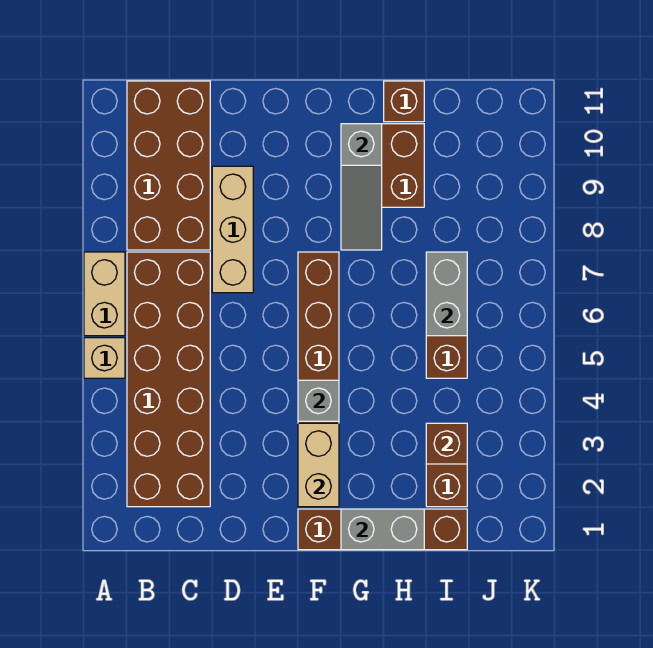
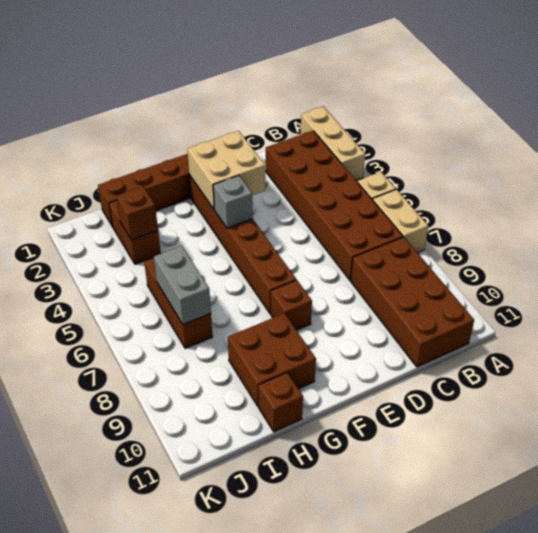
tan brick D7:D9 level 1 -> tan brick A1:A3 level 1
tan brick F2:F3 level 2 -> tan brick E2:F3 level 2
none -> brown brick F8 level 1
grey brick G1:H1 level 2 -> none
grey slope G8:G10 level 2 top 10 -> none

